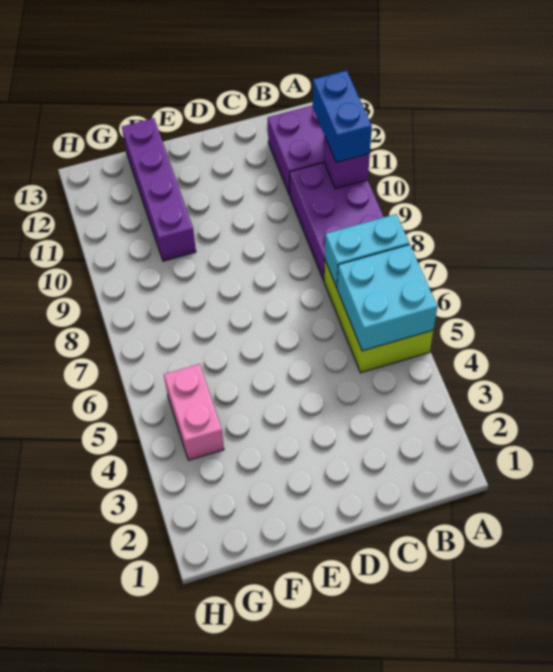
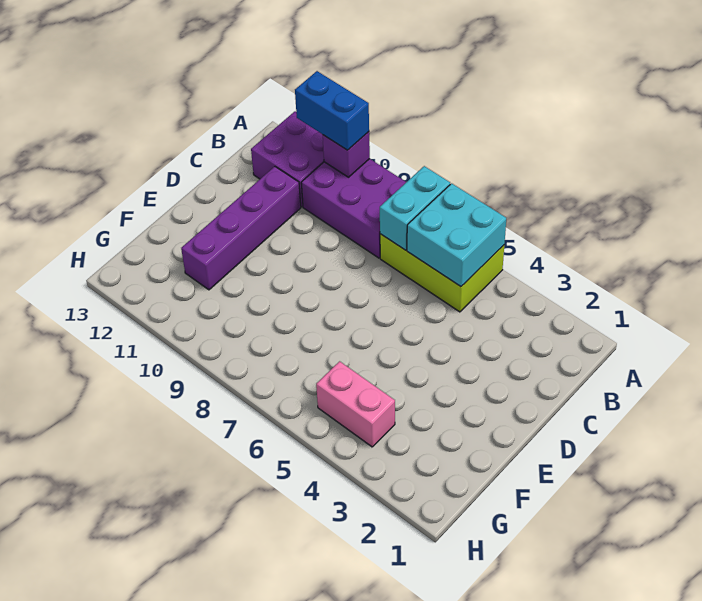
purple brick F10:F13 level 1 -> purple brick C11:F11 level 1

